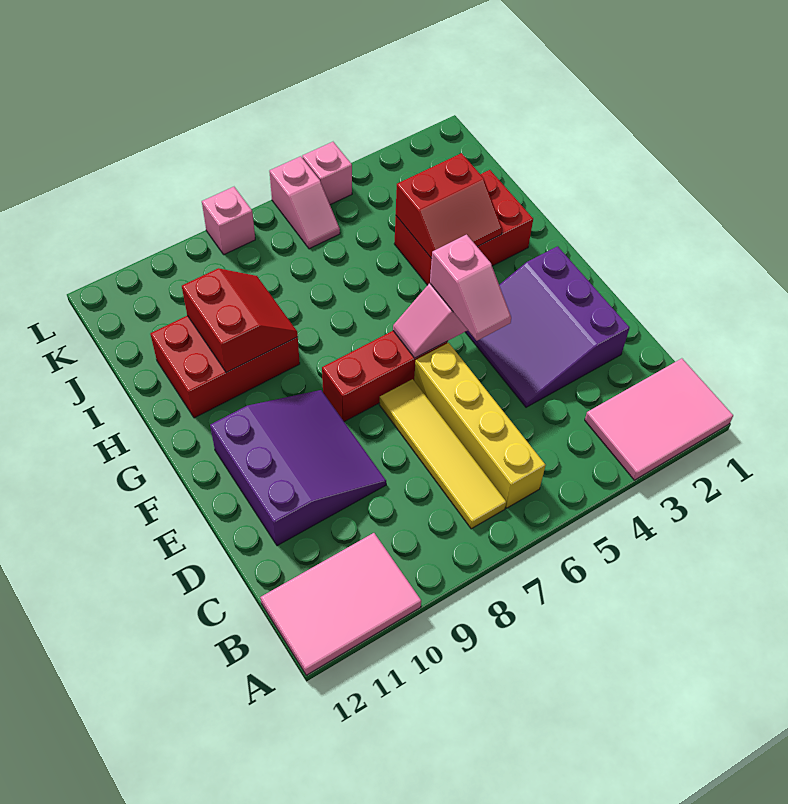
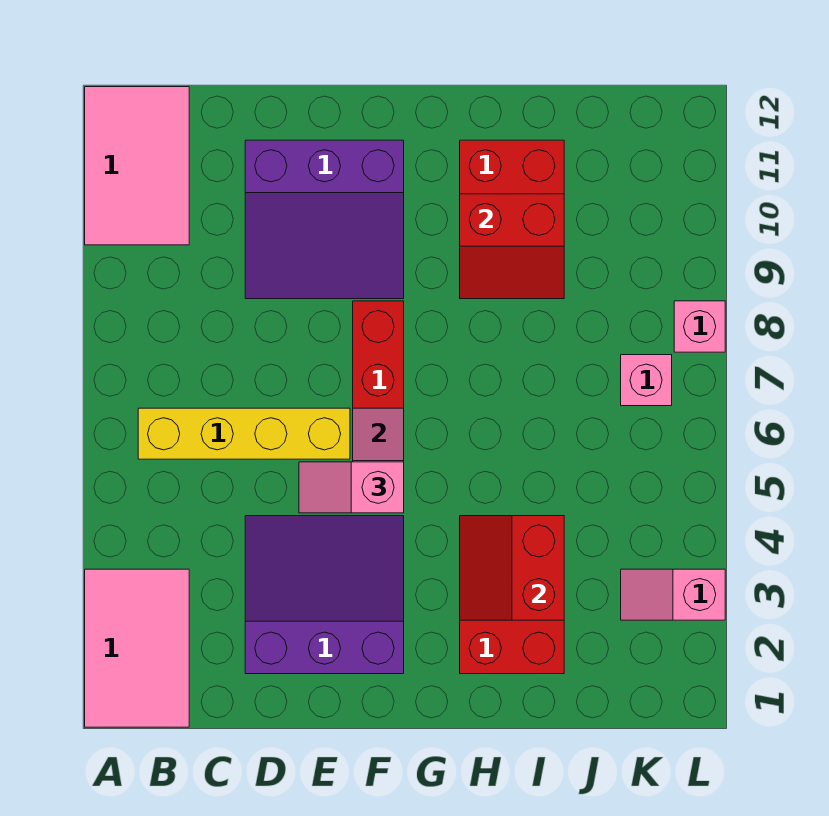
yellow tile B7:E7 level 1 -> none
pink slope K6:L6 level 1 top L -> pink slope K3:L3 level 1 top L
pink brick L5 level 1 -> pink brick K7 level 1

